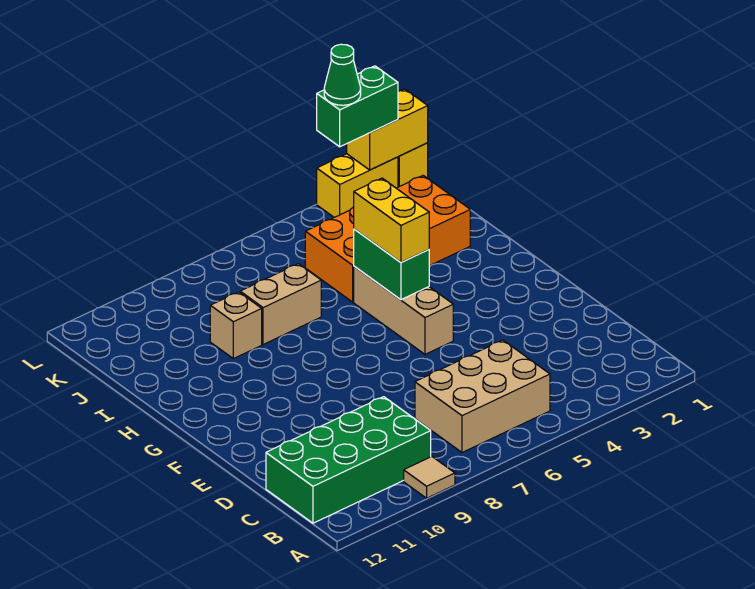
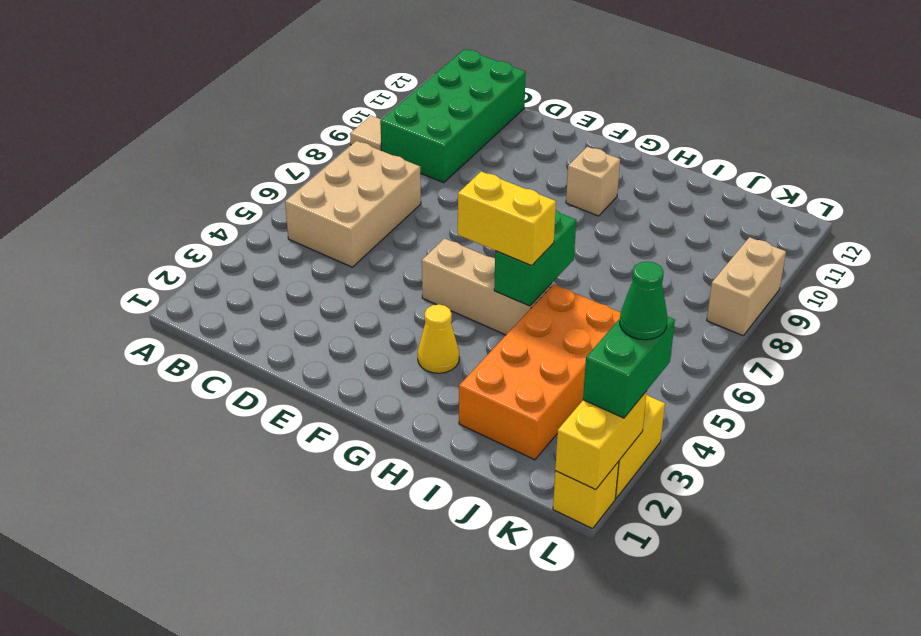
none -> yellow cone G3 level 1
green brick G5:H5 level 2 -> green brick H5:H6 level 2
tan brick I7:I8 level 1 -> tan brick L8:L9 level 1
tan brick I9 level 1 -> tan brick G10 level 1

